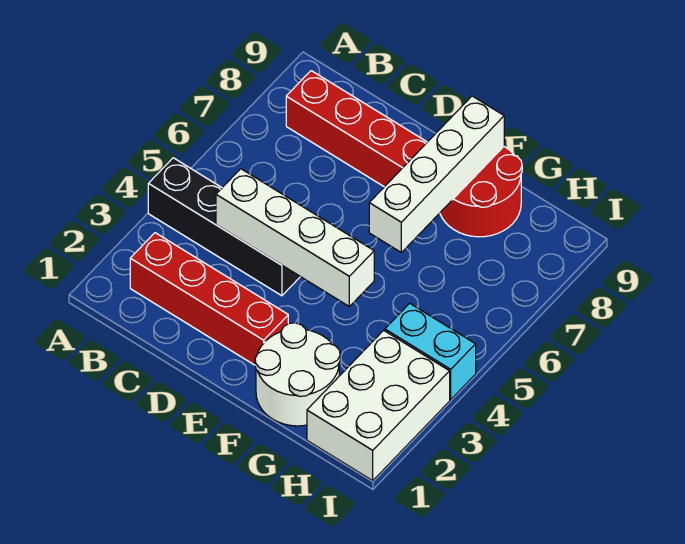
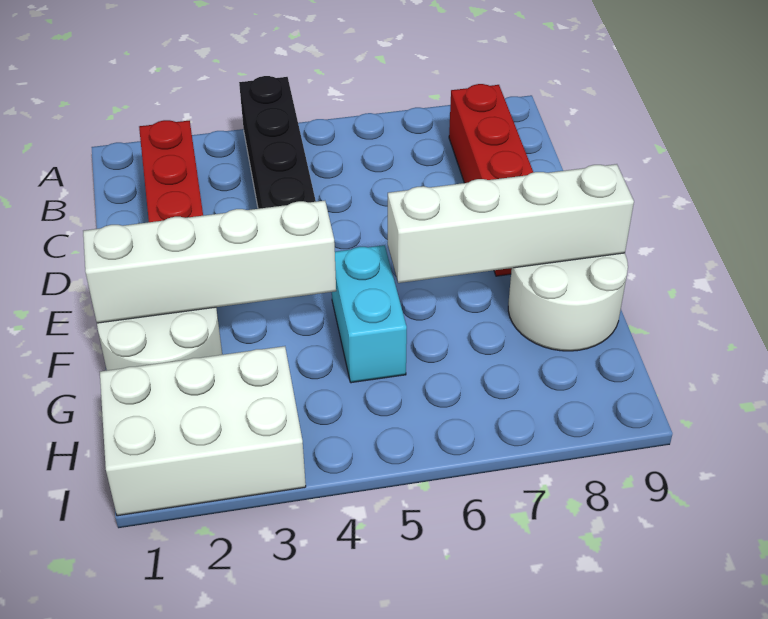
white brick C4:F4 level 2 -> white brick F1:F4 level 2
red round brick F8:G9 level 1 -> white round brick F8:G9 level 1
cyan brick H4:I4 level 1 -> cyan brick F5:G5 level 1

